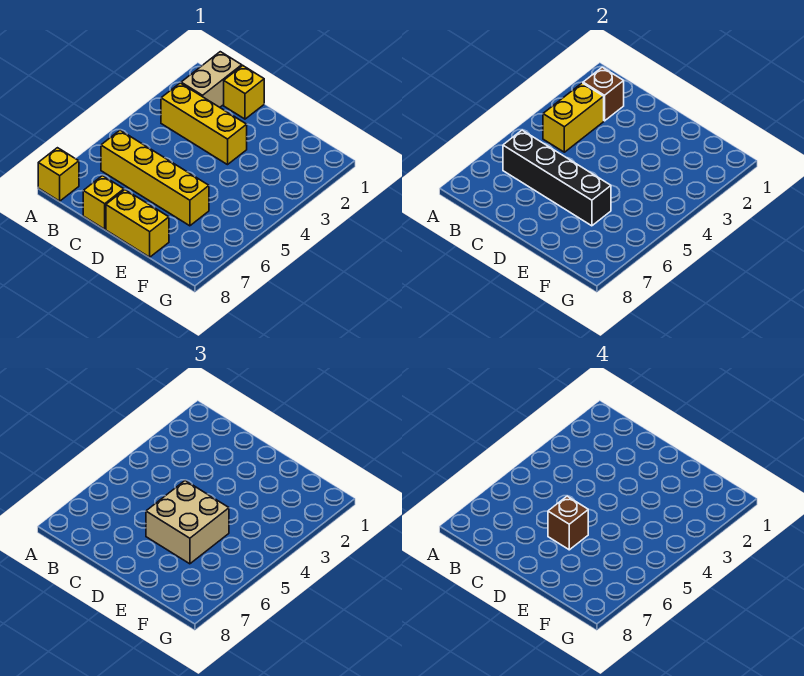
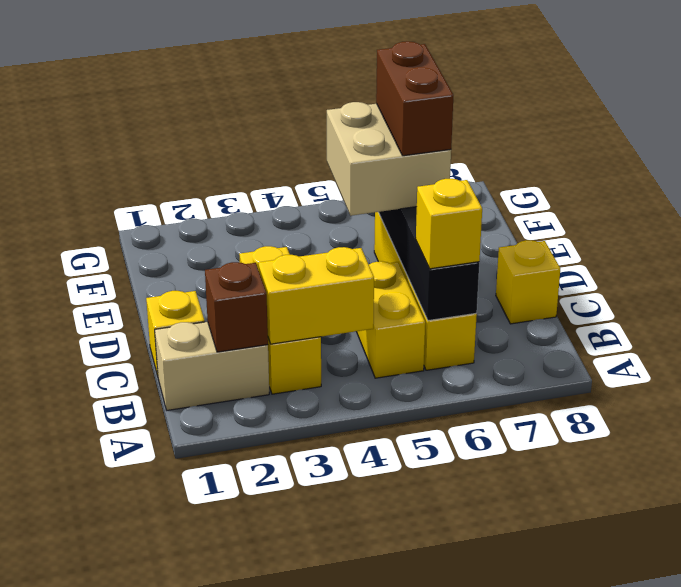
yellow brick A8 level 1 -> yellow brick B6 level 3
brown brick D6 level 4 -> brown brick D6:E6 level 4
yellow brick D8:E8 level 1 -> yellow brick B5:C5 level 1

